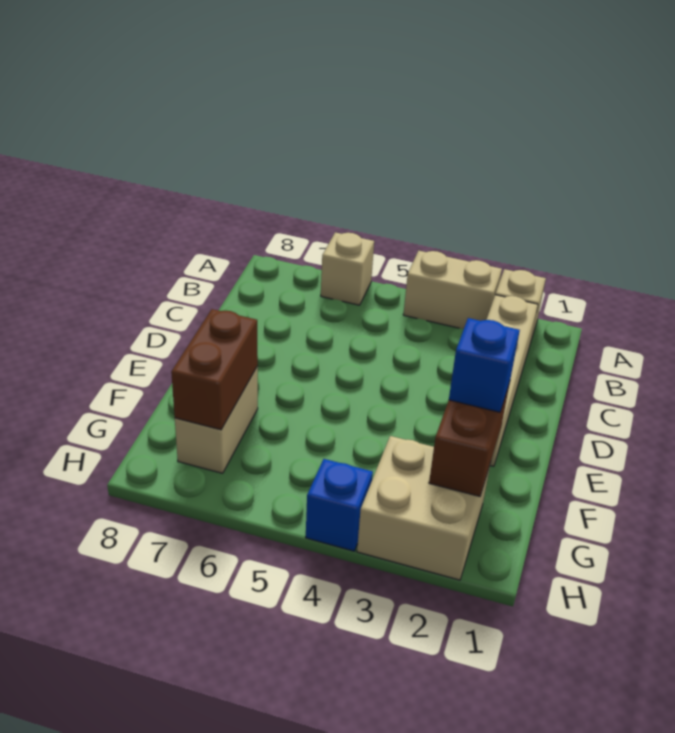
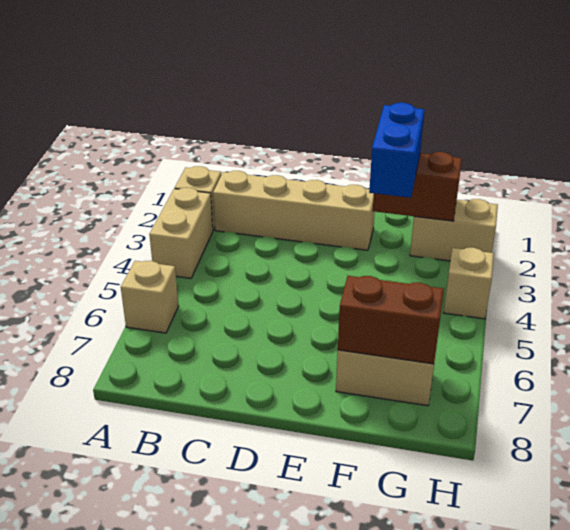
blue brick F2 level 3 -> blue brick F2:F3 level 3
tan brick G2:H3 level 1 -> tan brick G2:H2 level 1
blue brick H4 level 1 -> tan brick H4 level 1

